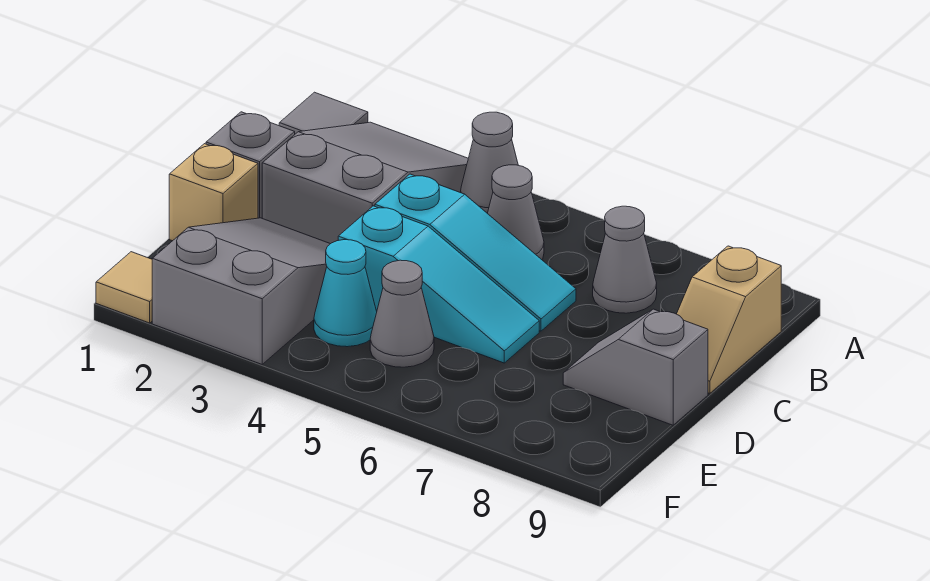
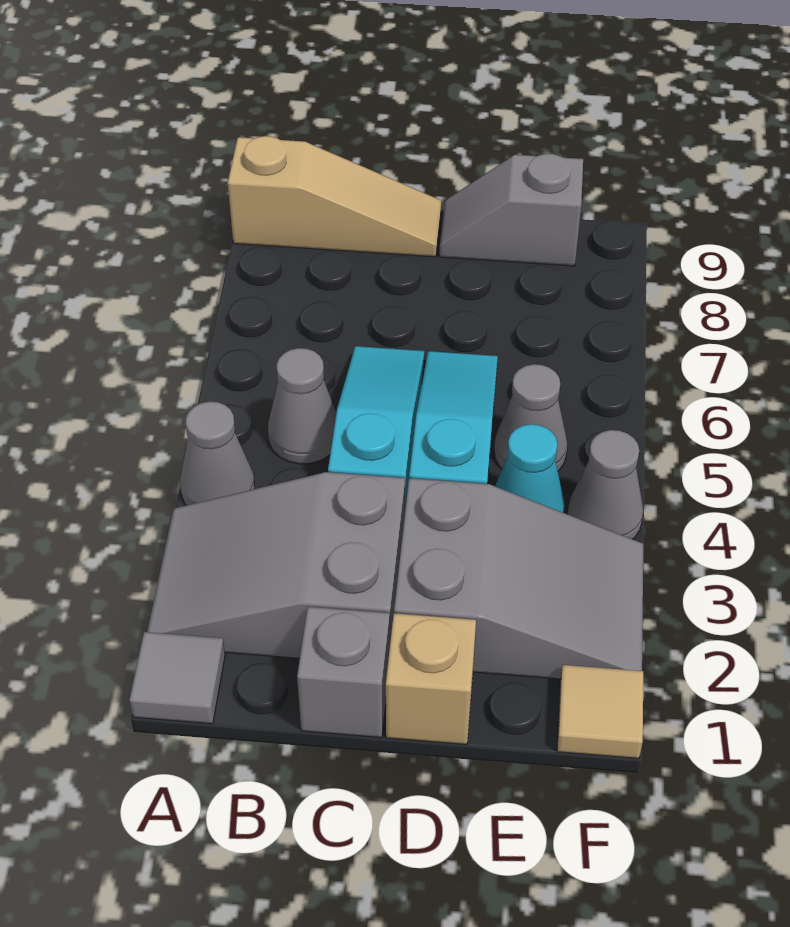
grey cone B7 level 1 -> grey cone F4 level 1
tan slope B9:C9 level 1 top B -> tan slope A9:C9 level 1 top A
grey slope D2:F3 level 1 top F -> grey slope D2:F3 level 1 top D
grey slope D8:D9 level 1 top 9 -> grey slope D9:E9 level 1 top E

